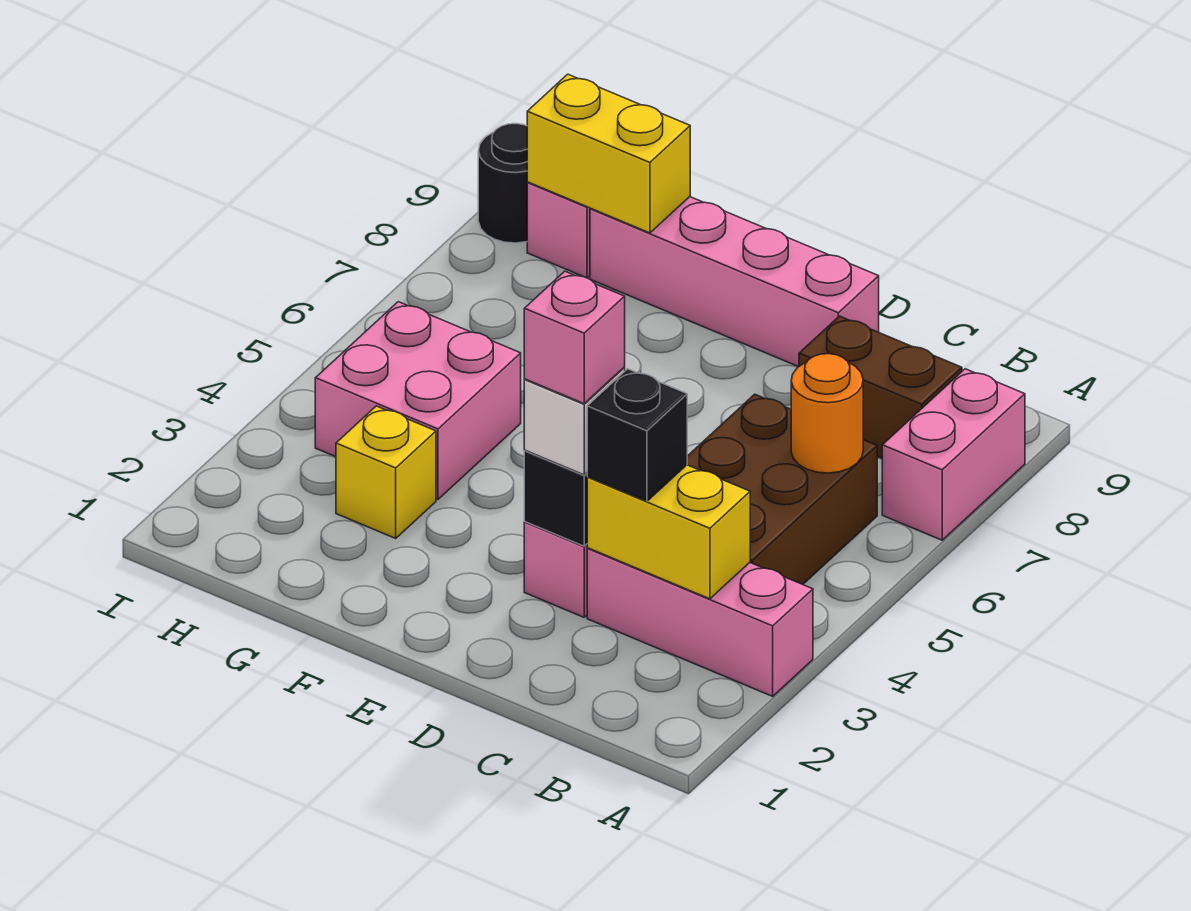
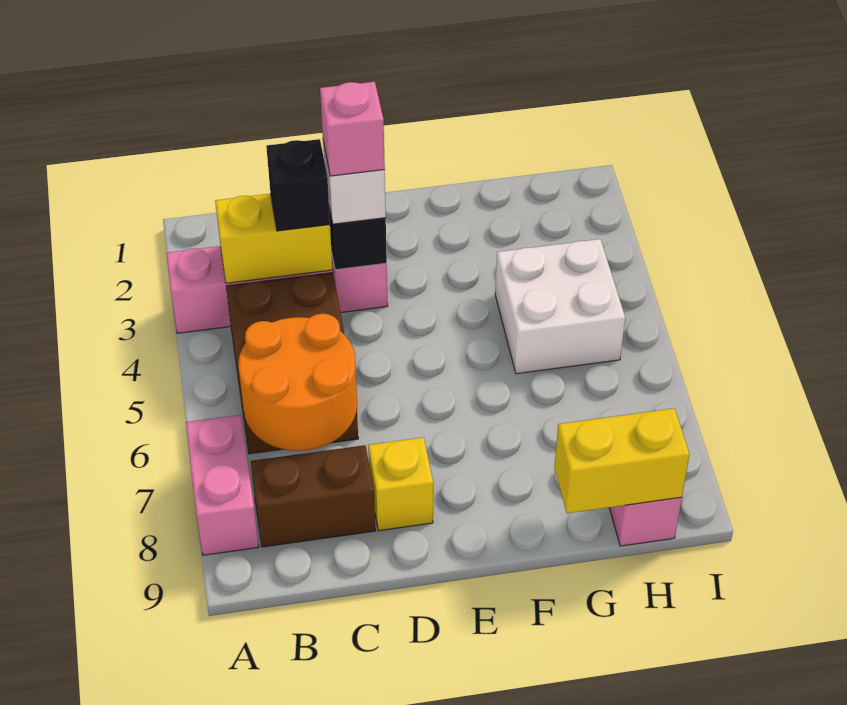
orange round brick B6 level 2 -> orange round brick B6:C7 level 2
pink brick D9:G9 level 1 -> none
yellow brick G3 level 1 -> yellow brick D8 level 1
pink brick G4:H5 level 1 -> white brick G4:H5 level 1
black round brick I9 level 1 -> none

